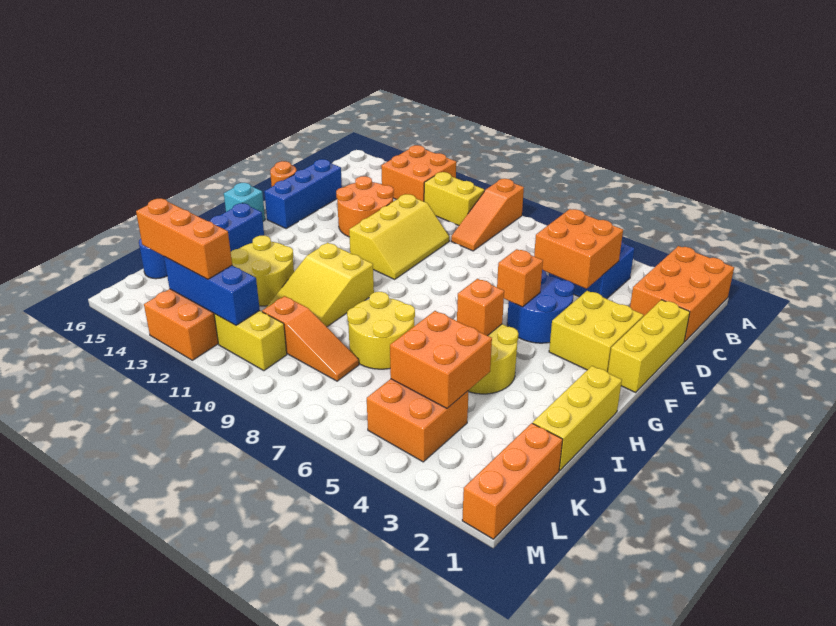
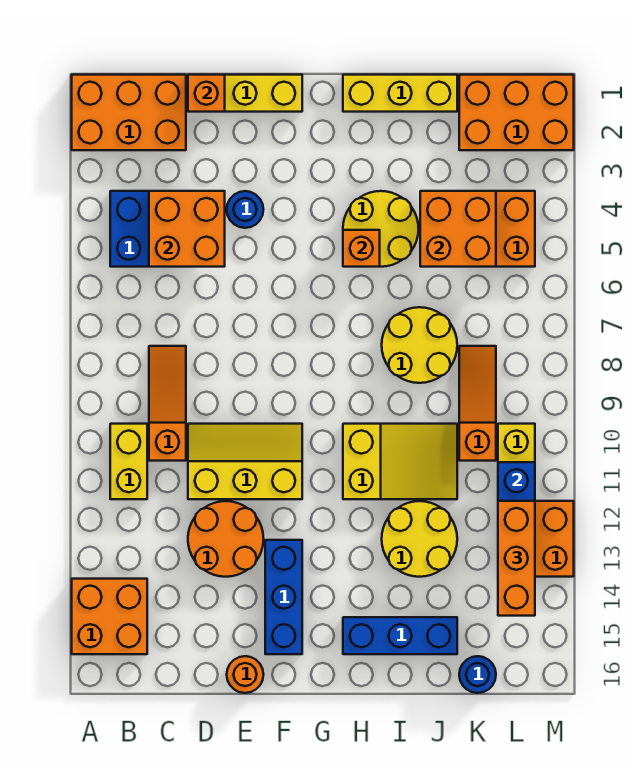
orange slope A9:C9 level 1 top A -> orange slope C8:C10 level 1 top 10
orange brick A12:B13 level 1 -> orange brick A14:B15 level 1
blue brick D15:F15 level 1 -> blue brick F13:F15 level 1
yellow brick E2:F3 level 1 -> none
blue round brick E4:F5 level 1 -> blue round brick E4 level 1
orange brick F5 level 2 -> orange brick D1 level 2
cyan brick G16 level 1 -> none
orange brick K1:M1 level 1 -> orange brick K1:M2 level 1

